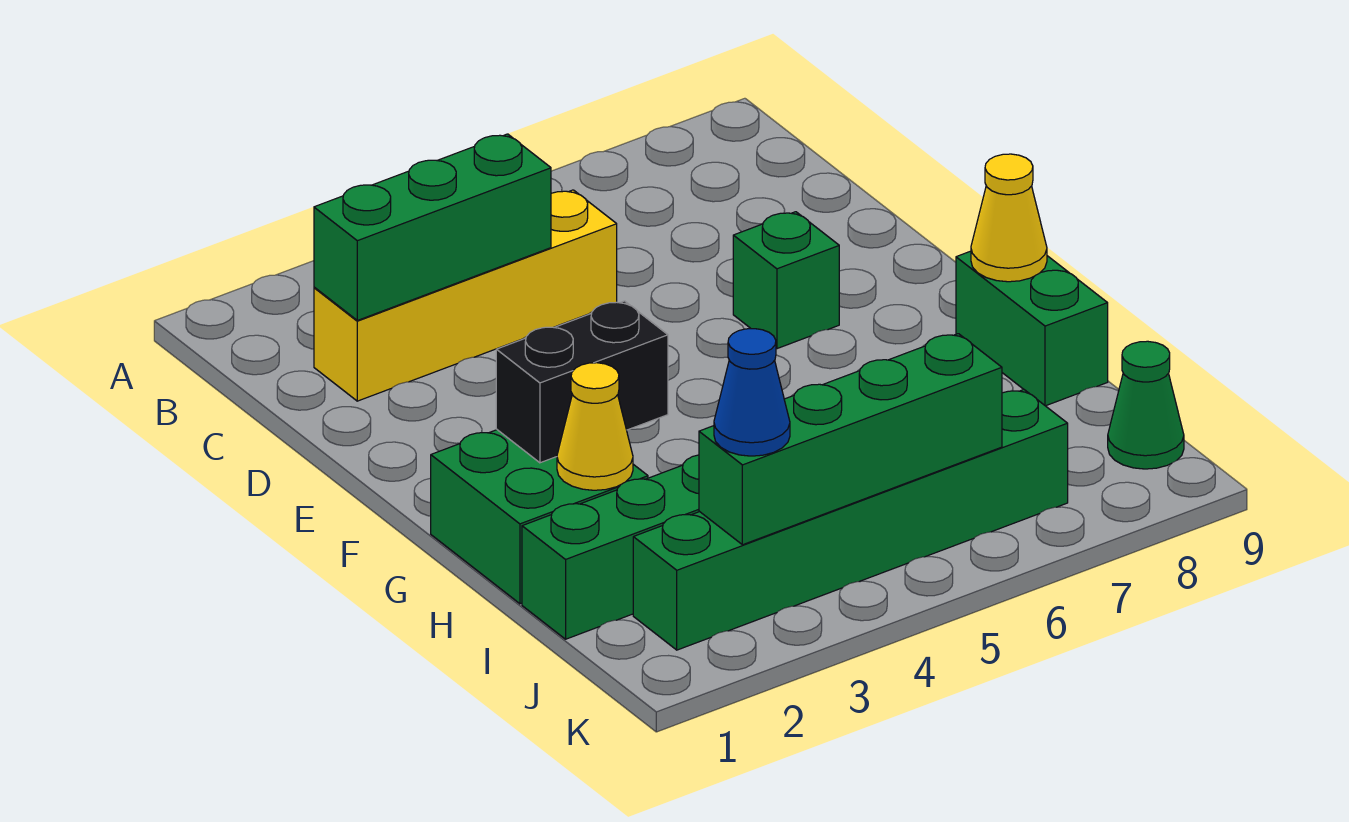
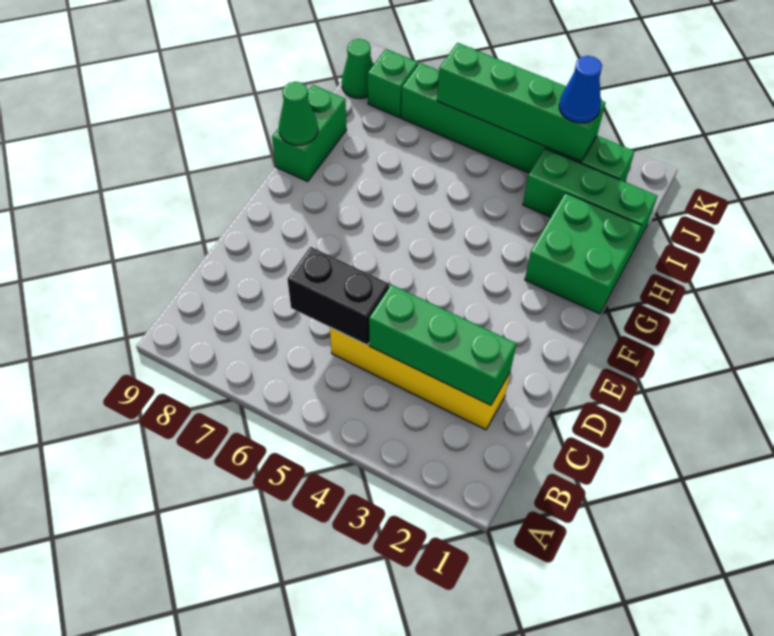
green brick E7 level 1 -> green brick J8 level 1
black brick G2:G3 level 2 -> black brick C5:C6 level 2
yellow cone G9 level 2 -> green cone G9 level 2
yellow cone H2 level 2 -> none

